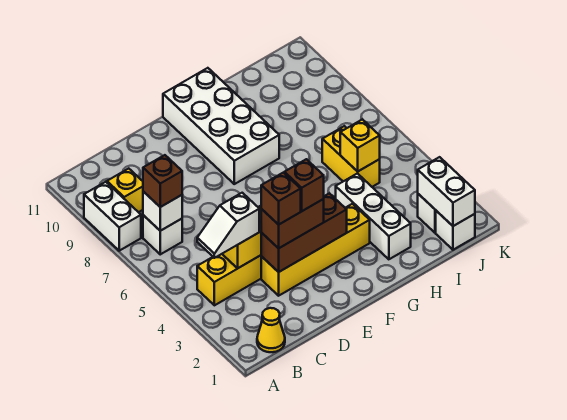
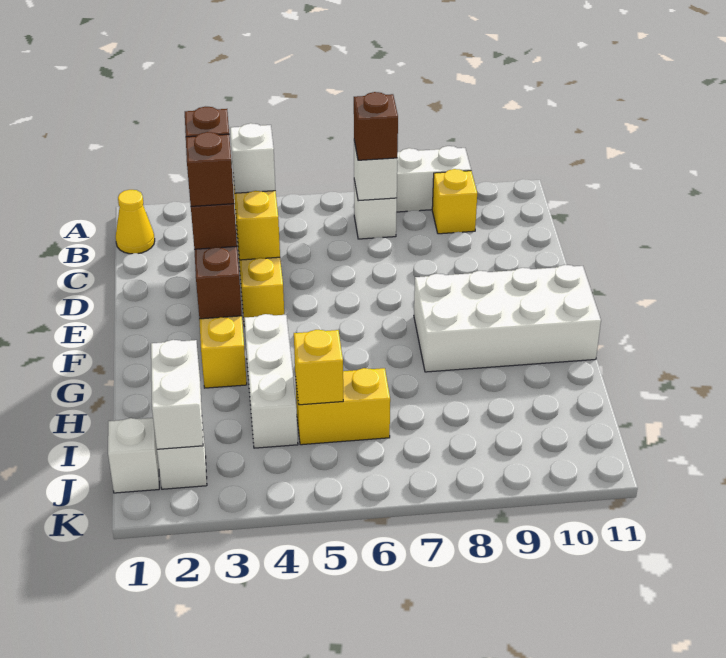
white brick H2:H4 level 1 -> white brick G4:I4 level 1
white brick J1:J2 level 2 -> white brick I2:J2 level 2

